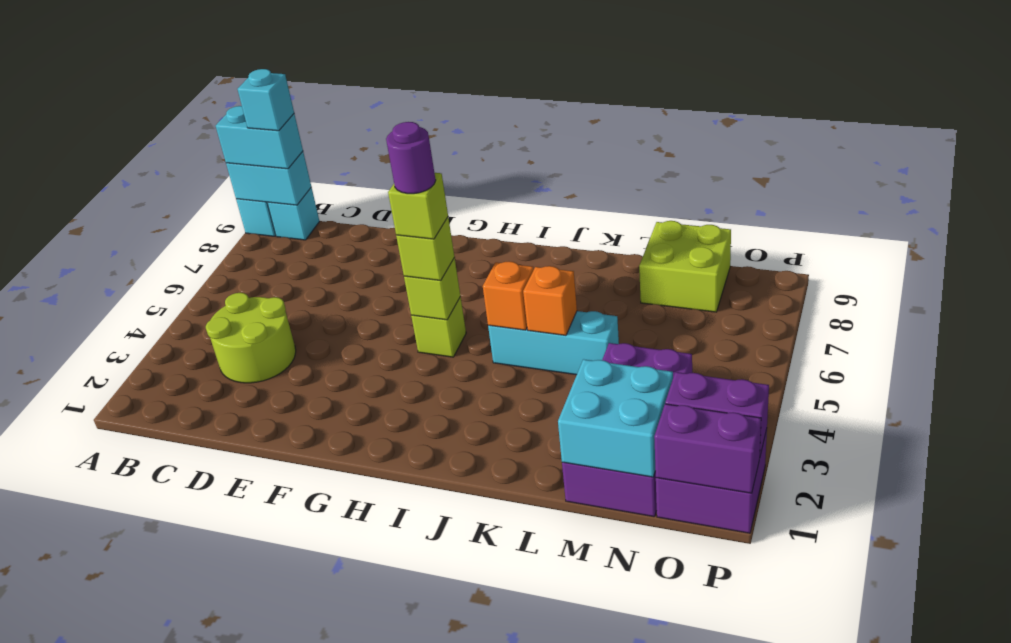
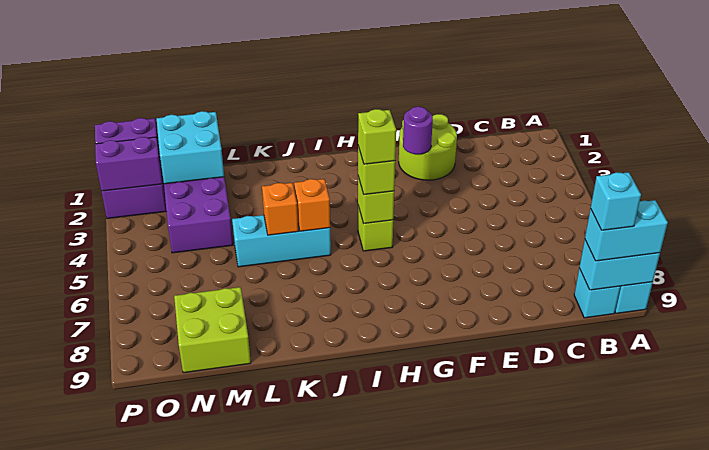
lime round brick C3:D4 level 1 -> lime round brick E1:F2 level 1
purple round brick H5 level 5 -> purple round brick F2 level 2

